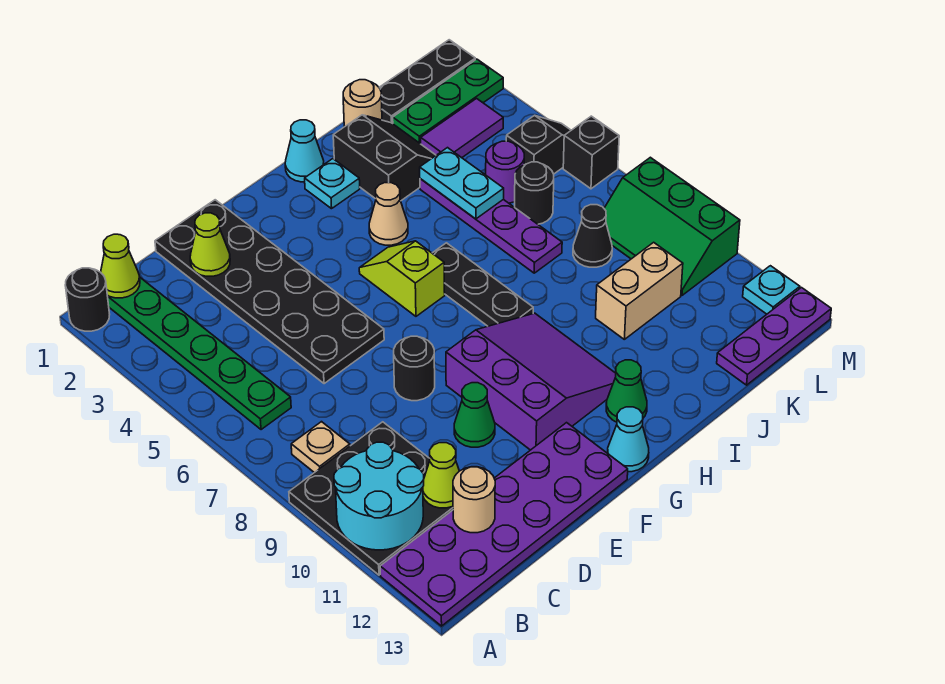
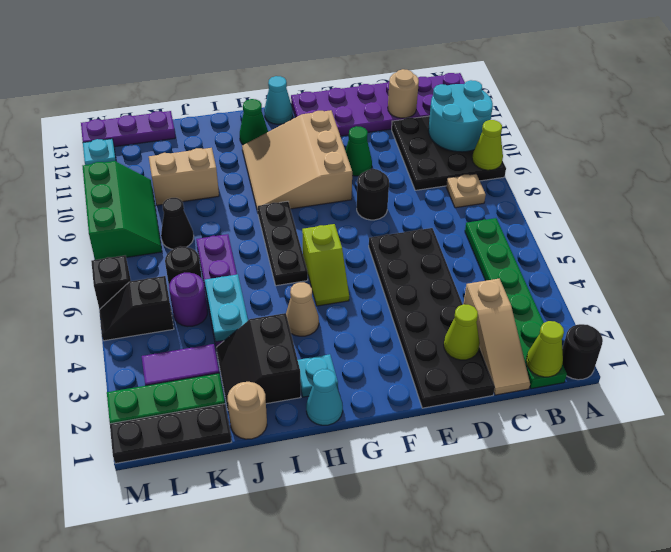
none -> tan slope C1:C3 level 1 top 3
lime cone C11 level 2 -> lime cone A9 level 2
purple slope F9:H11 level 1 top F -> tan slope F9:H11 level 1 top F

